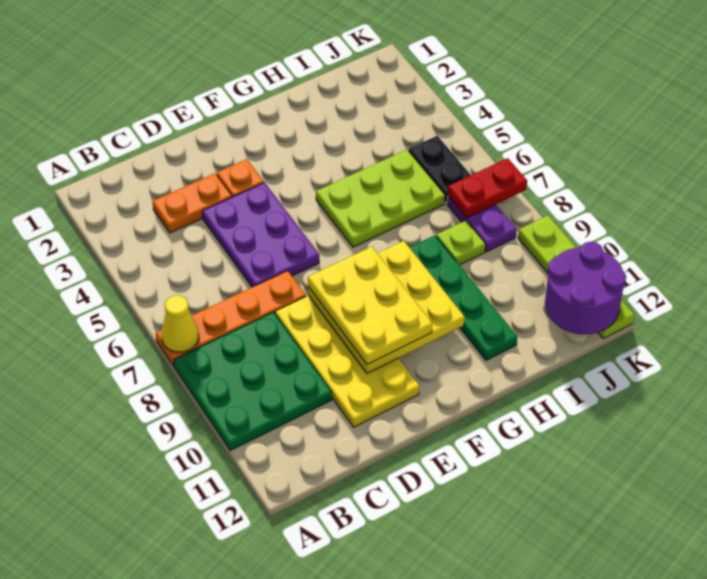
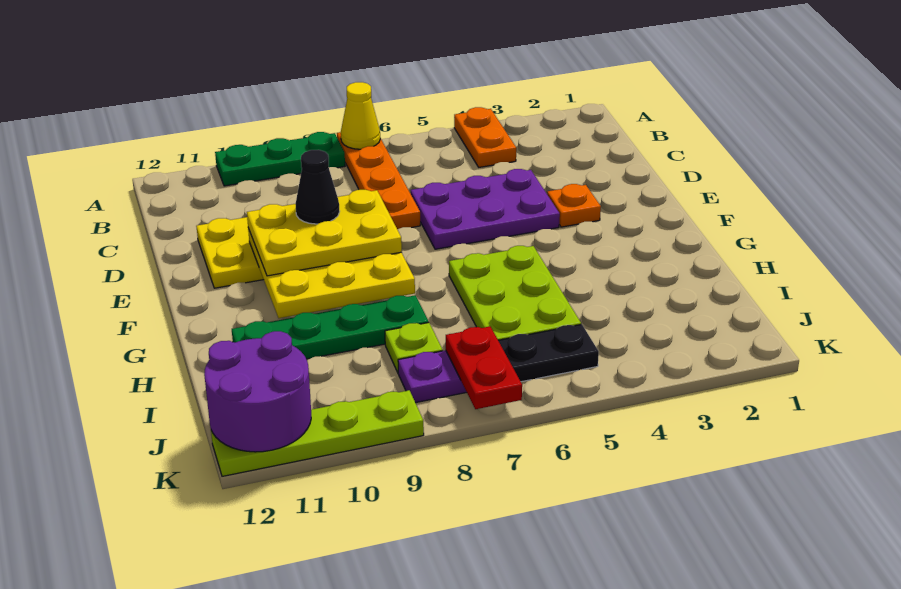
green plate A8:C10 level 1 -> green plate A8:A10 level 1
orange plate C3:D3 level 1 -> orange plate A4:B4 level 1
none -> black cone E9 level 4

